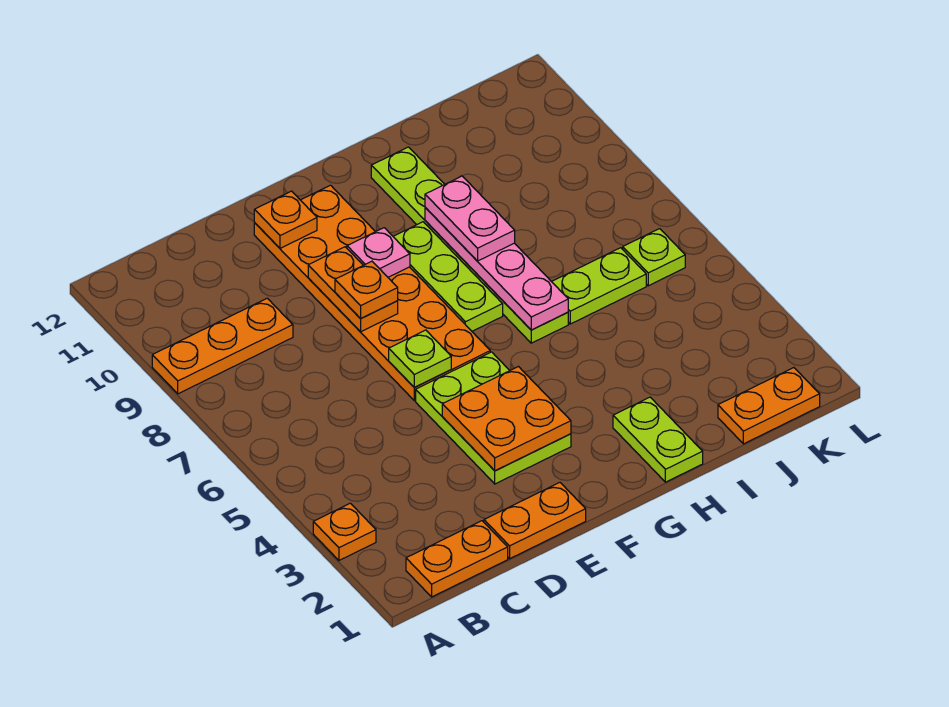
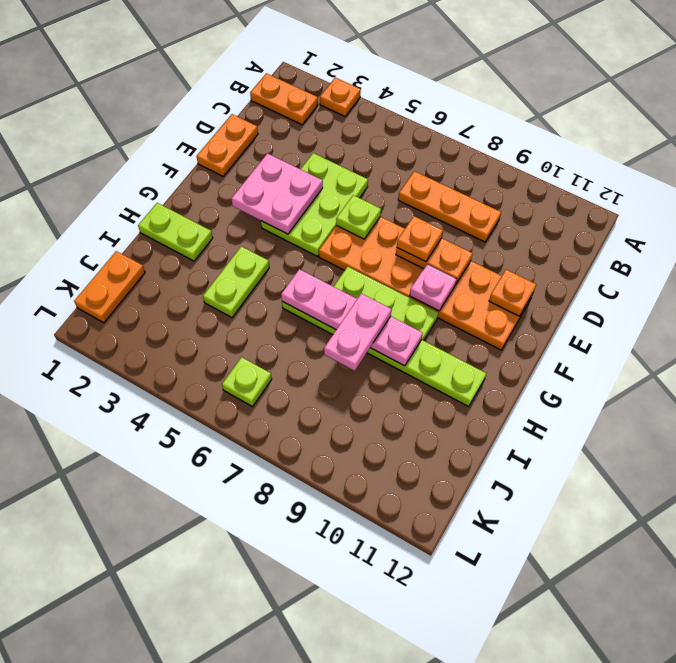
orange plate A9:C9 level 1 -> orange plate C7:C9 level 1
orange plate B1:C1 level 1 -> orange plate B1:B2 level 1
lime plate E3:F5 level 1 -> lime plate D4:F5 level 1
orange plate E3:F4 level 2 -> pink plate E3:F4 level 2
pink plate H8:H9 level 3 -> pink plate H8:I8 level 3
lime plate I6:J6 level 1 -> lime plate H4:I4 level 1

